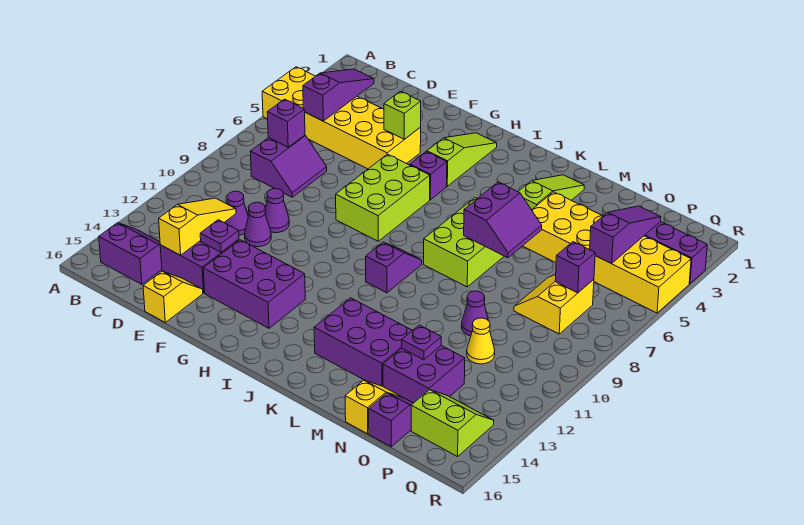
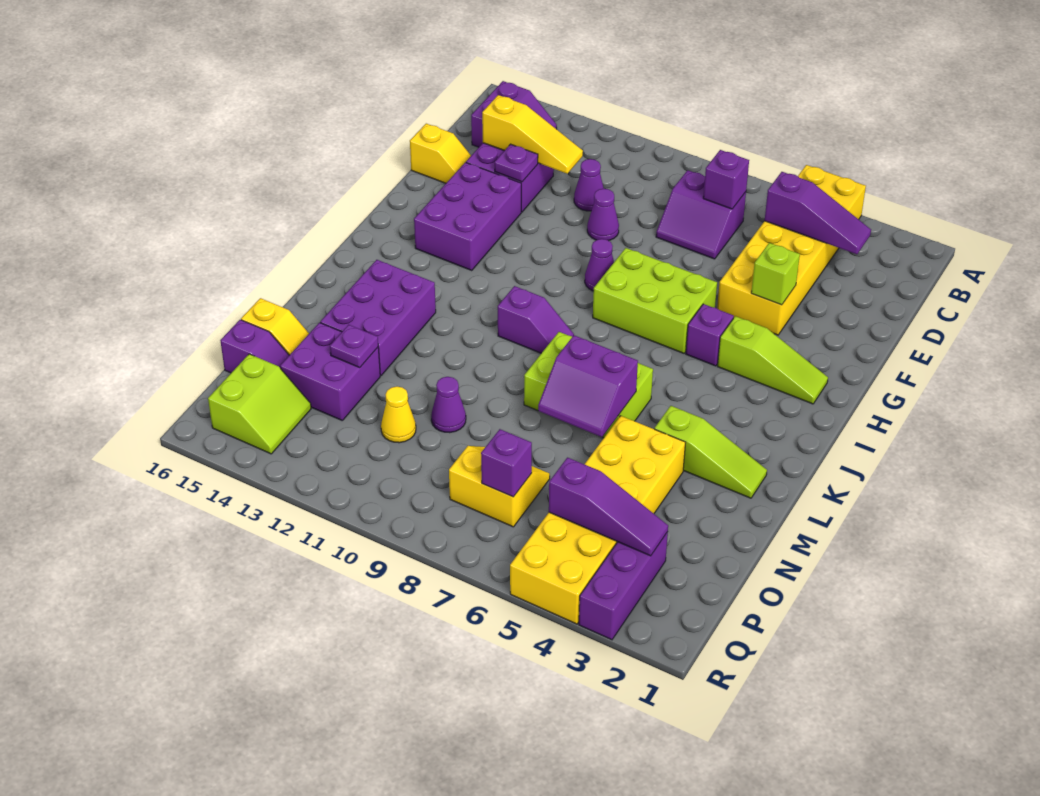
purple cone E11 level 1 -> purple cone G9 level 1

